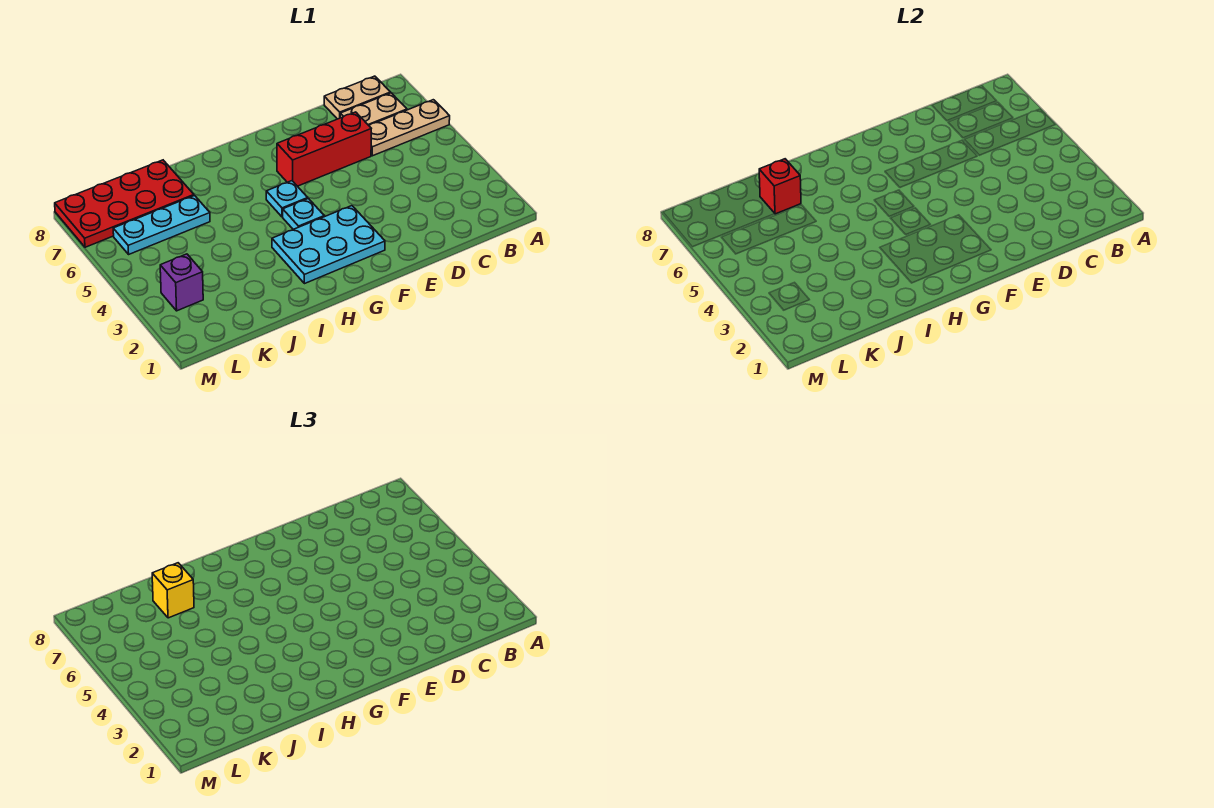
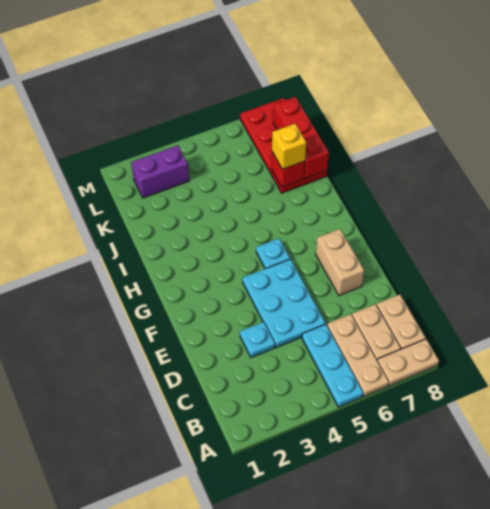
none -> tan plate A7:A8 level 1
red brick D6:F6 level 1 -> red brick J8:L8 level 2
none -> tan brick E7:F7 level 1
cyan plate F2:H3 level 1 -> cyan plate D4:F5 level 1
cyan plate G4 level 1 -> cyan plate D3 level 1
cyan plate J6:L6 level 1 -> cyan plate A5:C5 level 1
purple brick L3 level 1 -> purple brick L2:L3 level 1

